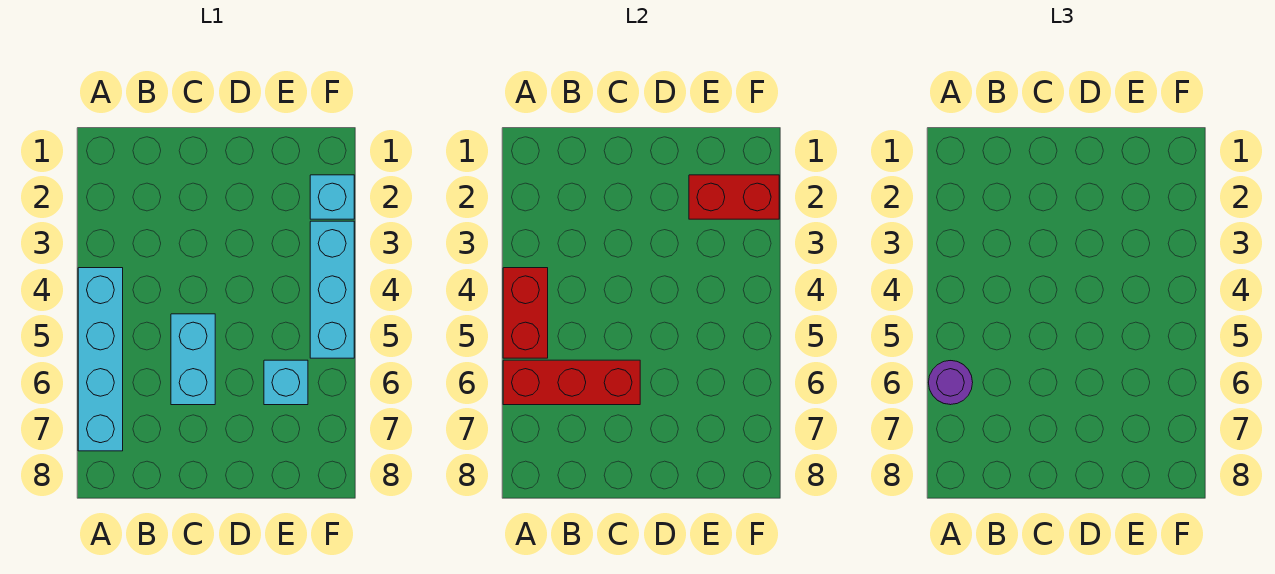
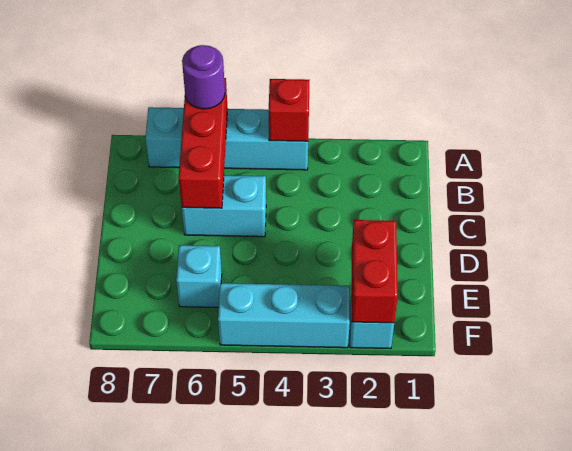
red brick A4:A5 level 2 -> red brick A4 level 2

